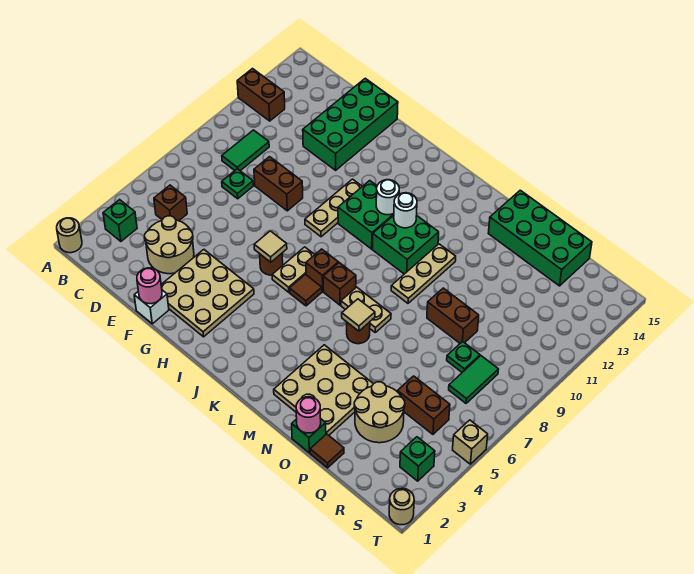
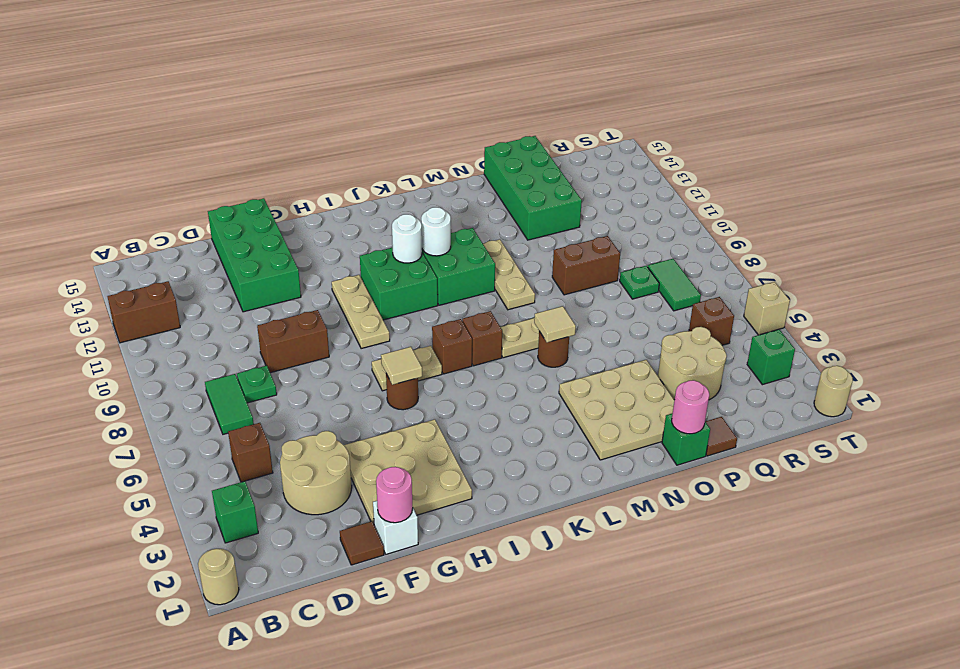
green tile C9:C10 level 1 -> green tile C7:C8 level 1
tan plate I6:I7 level 1 -> tan plate H7:I7 level 1
brown tile J6 level 1 -> brown tile E1 level 1
green brick N14:Q15 level 1 -> green brick O12:P15 level 1
brown brick Q5:R5 level 1 -> brown brick R5 level 1

